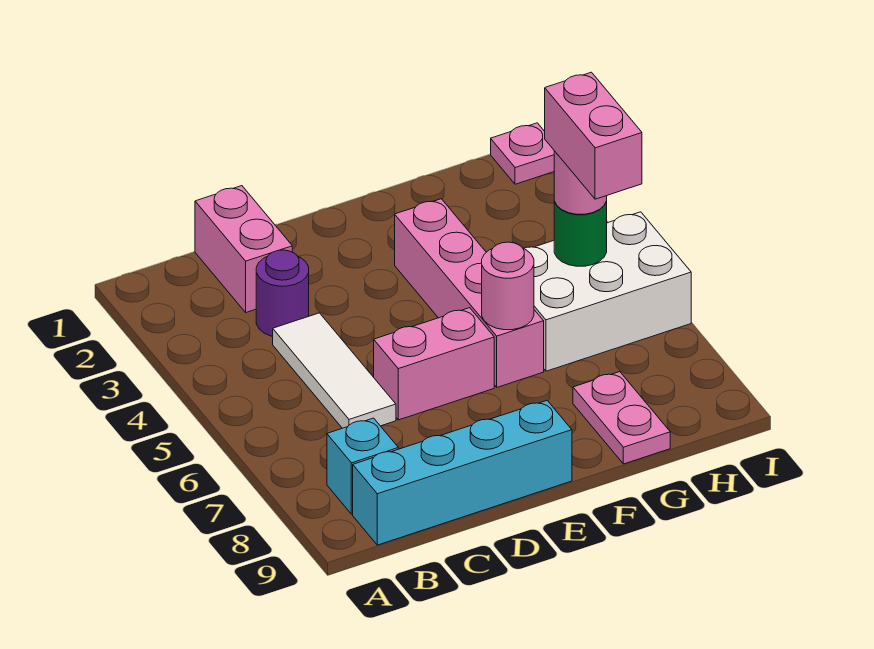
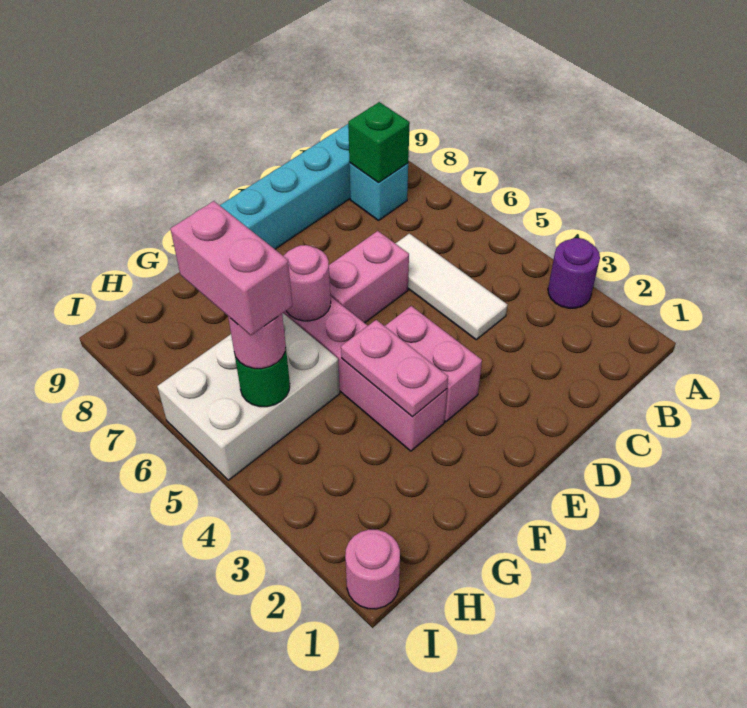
none -> green brick B8 level 2
pink brick C1:C2 level 1 -> pink brick E3:E4 level 1
purple round brick C3 level 1 -> purple round brick A3 level 1
pink plate G8:G9 level 1 -> pink plate F3:F4 level 2
pink plate I1 level 1 -> pink round brick I1 level 1

